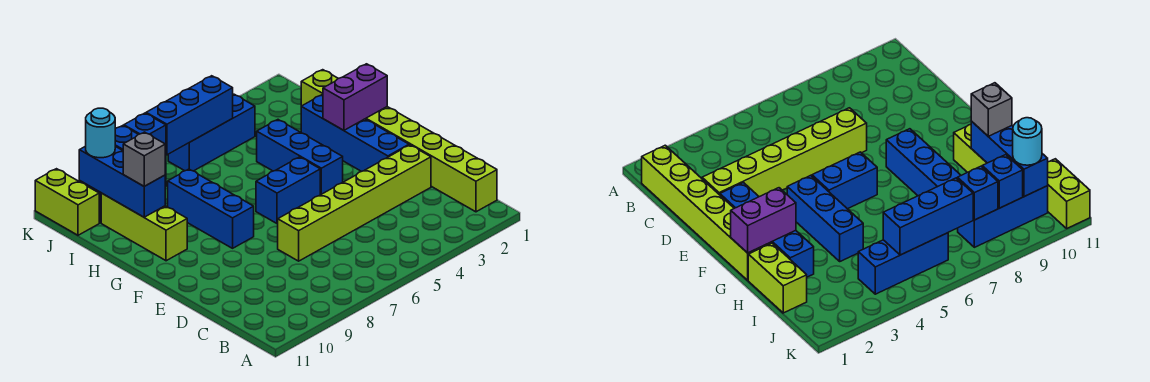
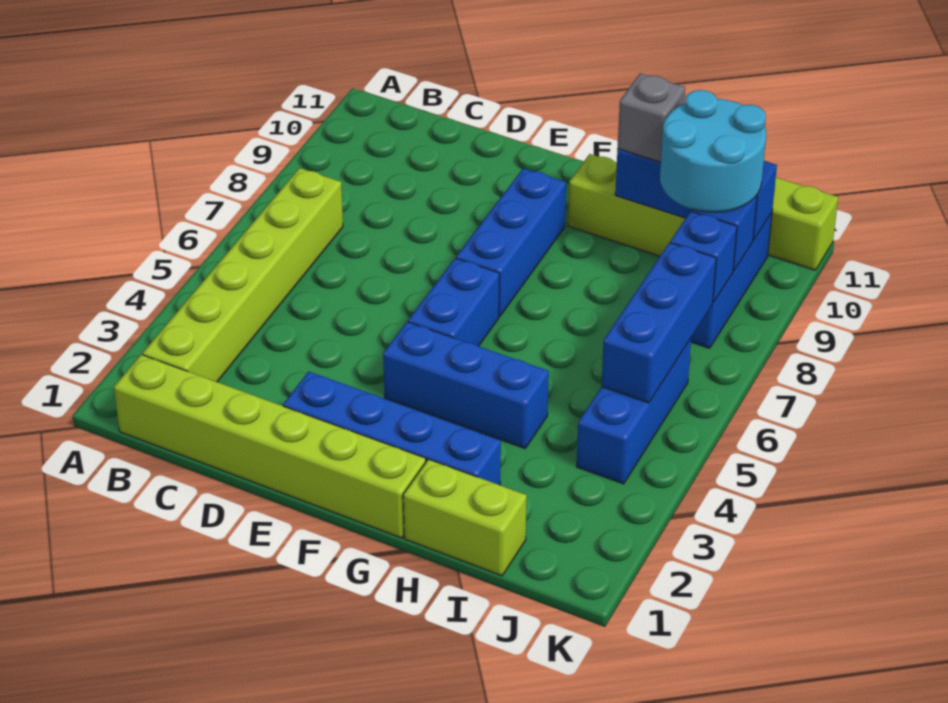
lime brick D2:D7 level 1 -> lime brick B2:B7 level 1
blue brick F8:H8 level 1 -> blue brick F7:F9 level 1
purple brick G1:G2 level 2 -> none
cyan round brick J10 level 3 -> cyan round brick I9:J10 level 3

